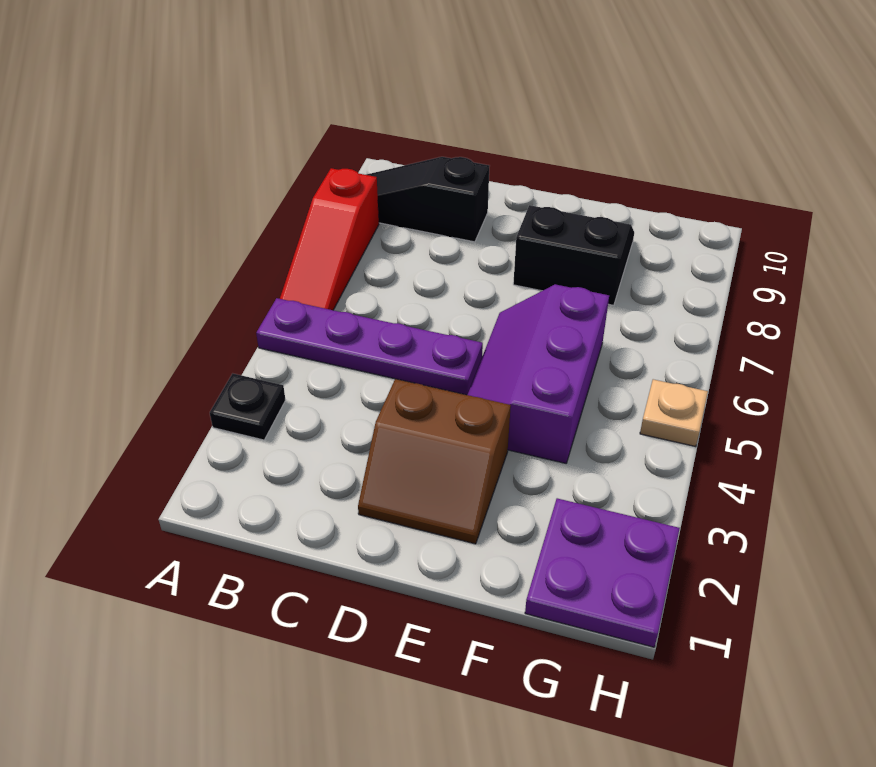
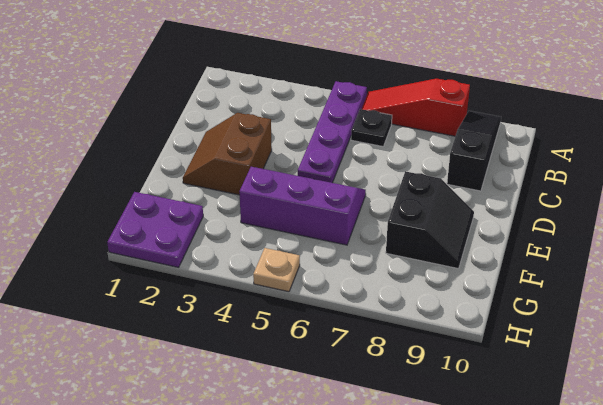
black plate A3 level 1 -> black plate B6 level 1

